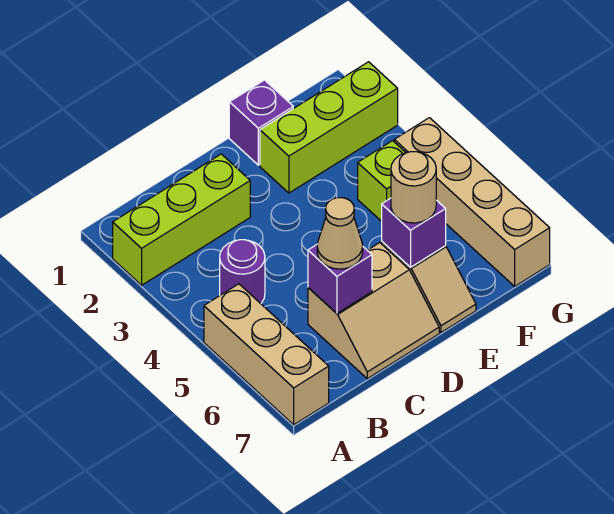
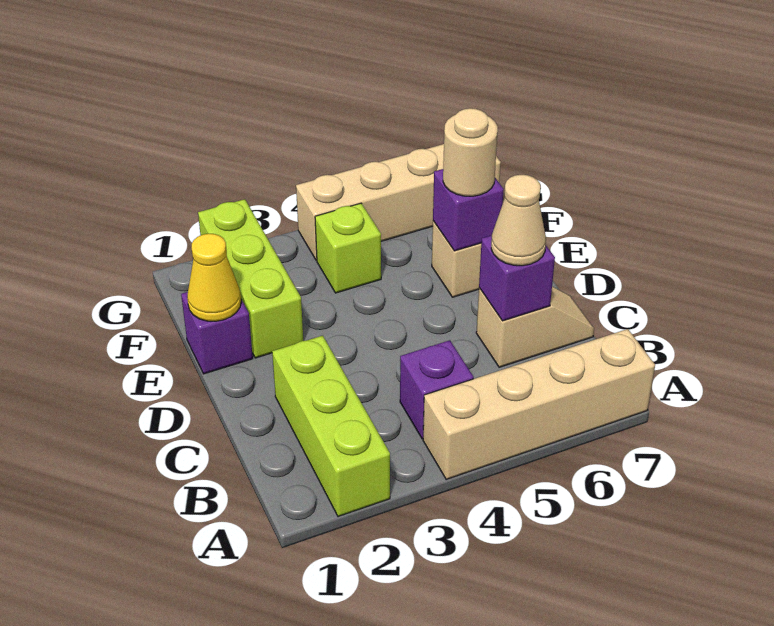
tan brick A5:A7 level 1 -> tan brick A4:A7 level 1
purple round brick B4 level 1 -> purple brick B4 level 1
tan slope C6:D7 level 1 top 6 -> tan slope C6:C7 level 1 top 6
none -> yellow cone E1 level 2

